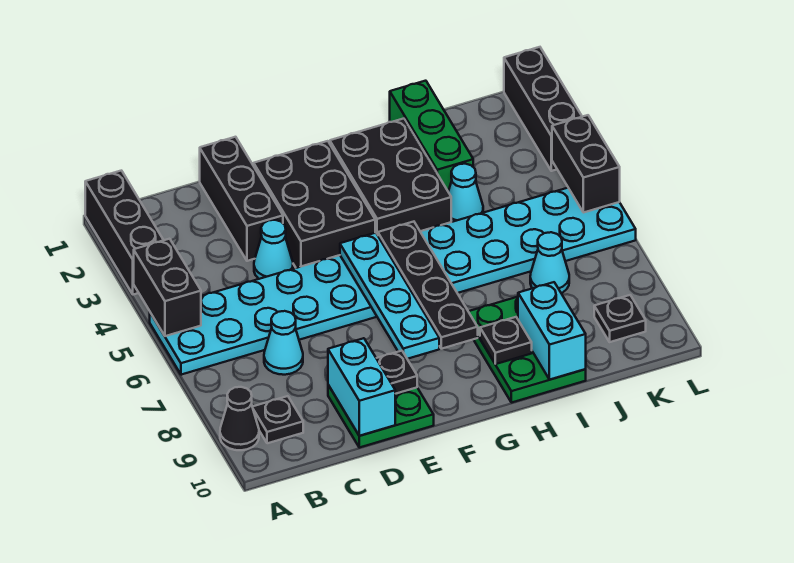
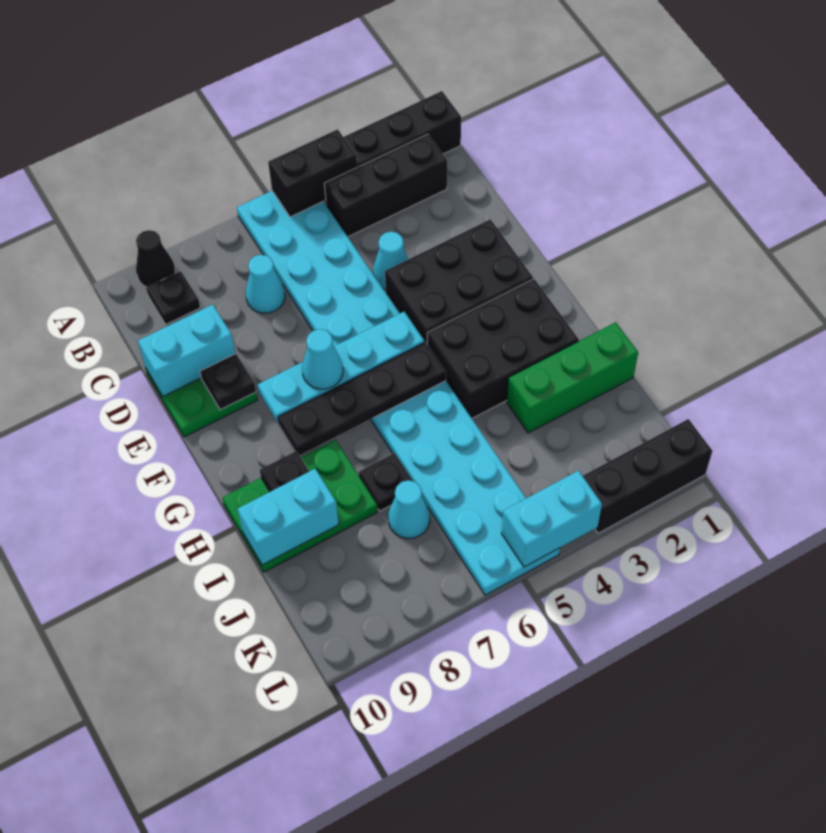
black brick D1:D3 level 1 -> black brick B2:B4 level 1
cyan cone I4 level 1 -> cyan cone F7 level 3
black plate K9 level 1 -> black plate I7 level 1
black brick L4:L5 level 2 -> cyan brick L4:L5 level 2

